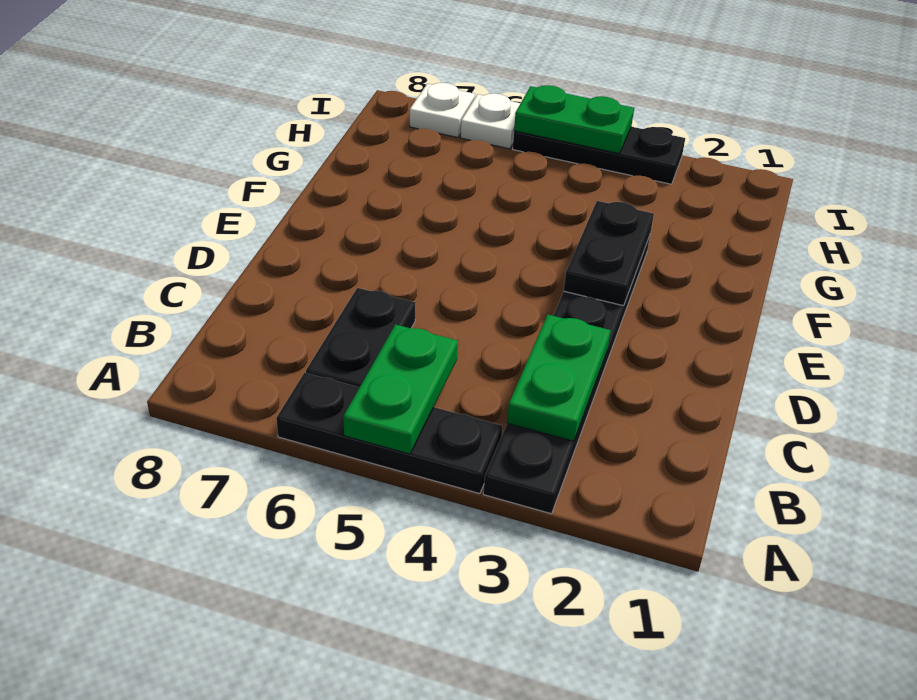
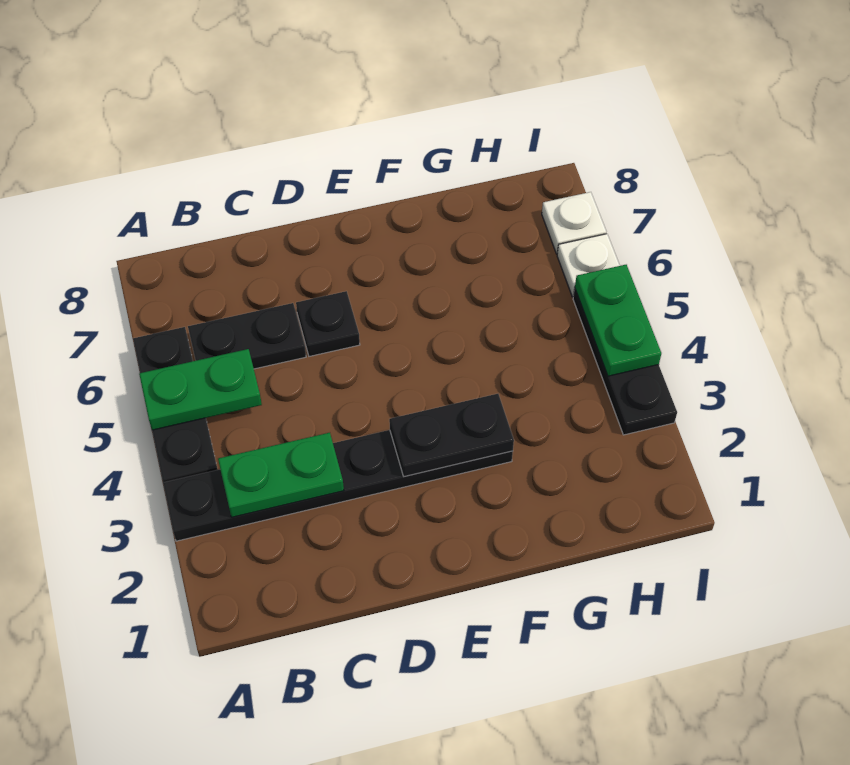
none -> black plate D6 level 1

